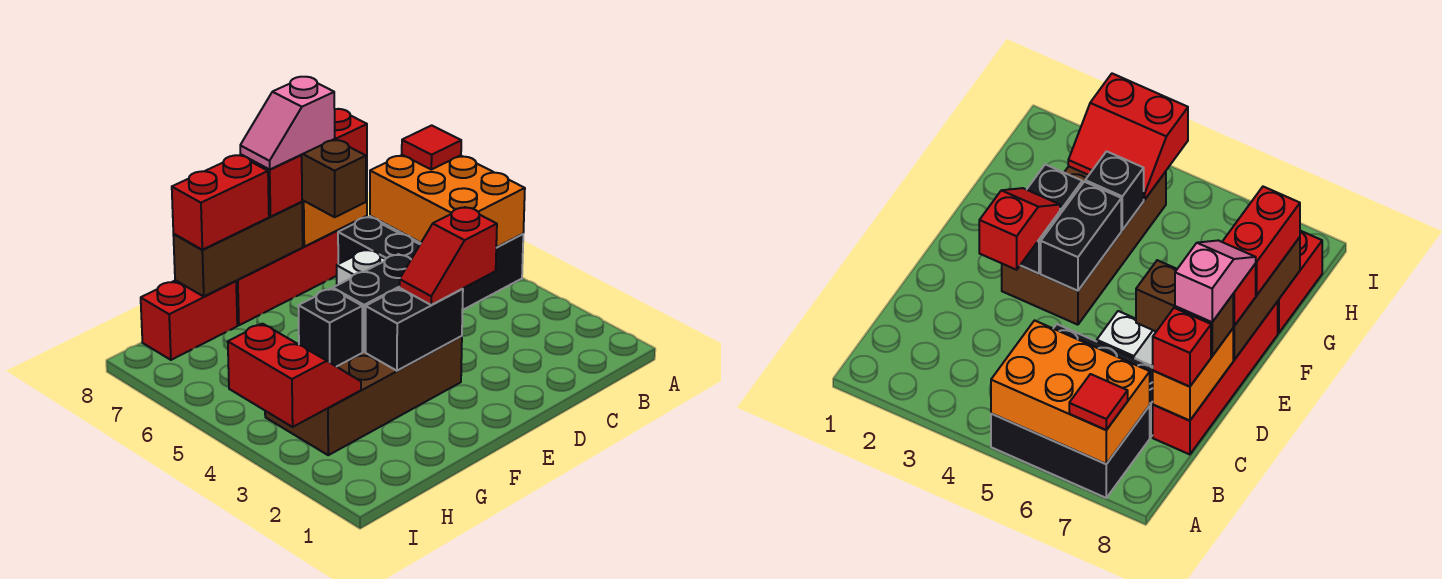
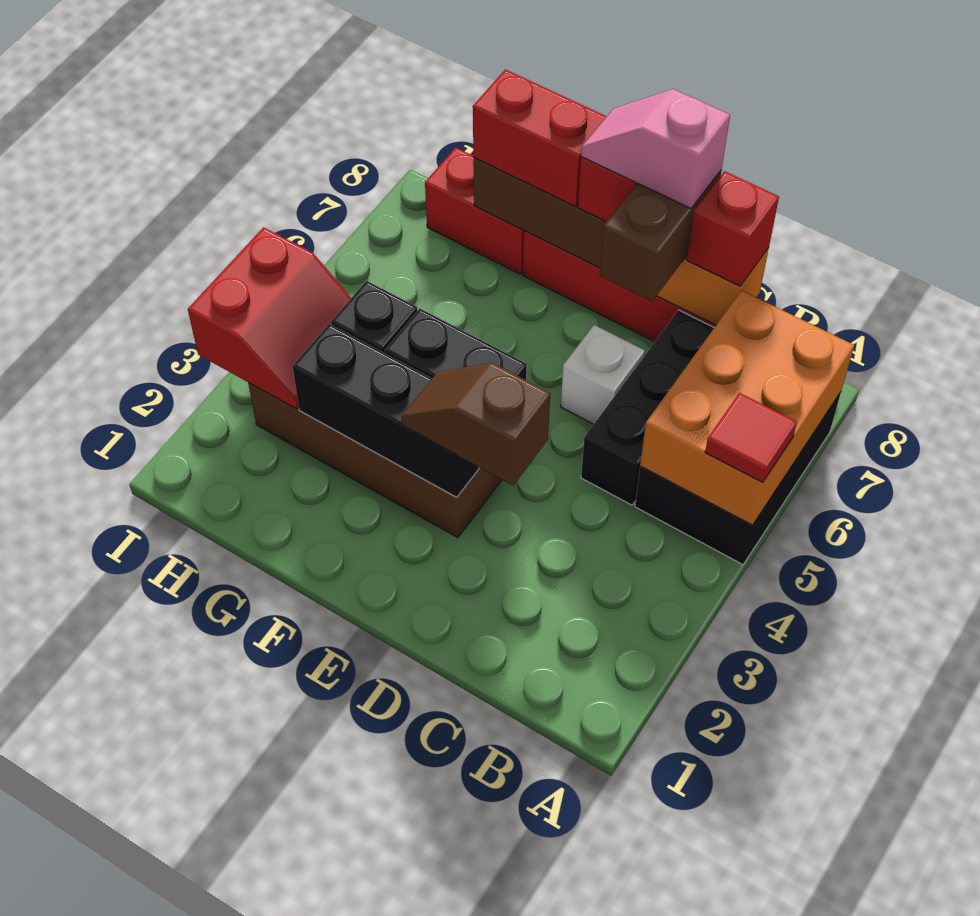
red tile A7 level 3 -> red tile A5 level 3
red slope D3:E3 level 3 top D -> brown slope D3:E3 level 3 top D
black brick E3:F3 level 2 -> black brick E3:G3 level 2

